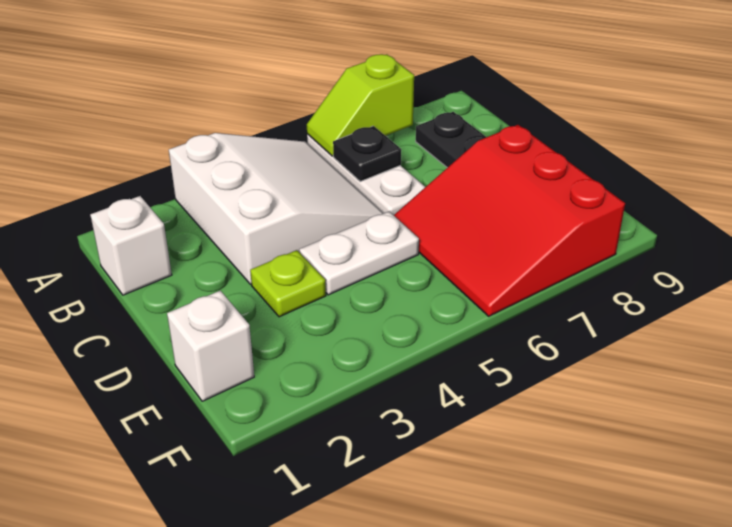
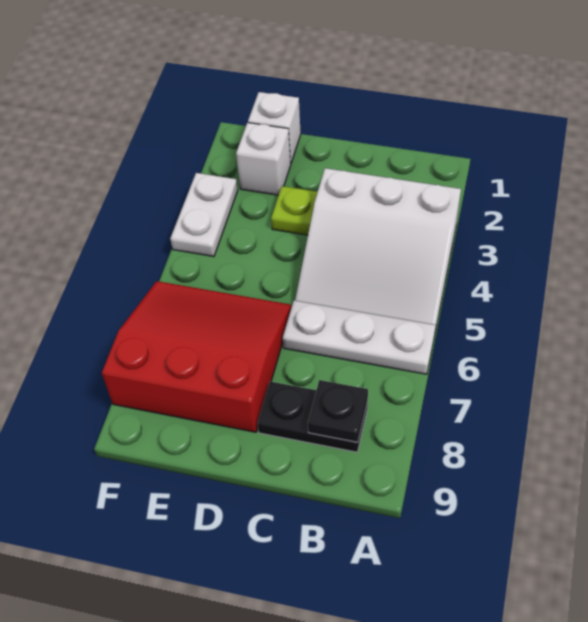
lime slope A6:A7 level 2 top 7 -> none
white brick B1 level 1 -> white brick E2 level 1
black plate B6 level 2 -> black plate B8 level 2
white plate D4:D5 level 1 -> white plate F3:F4 level 1

